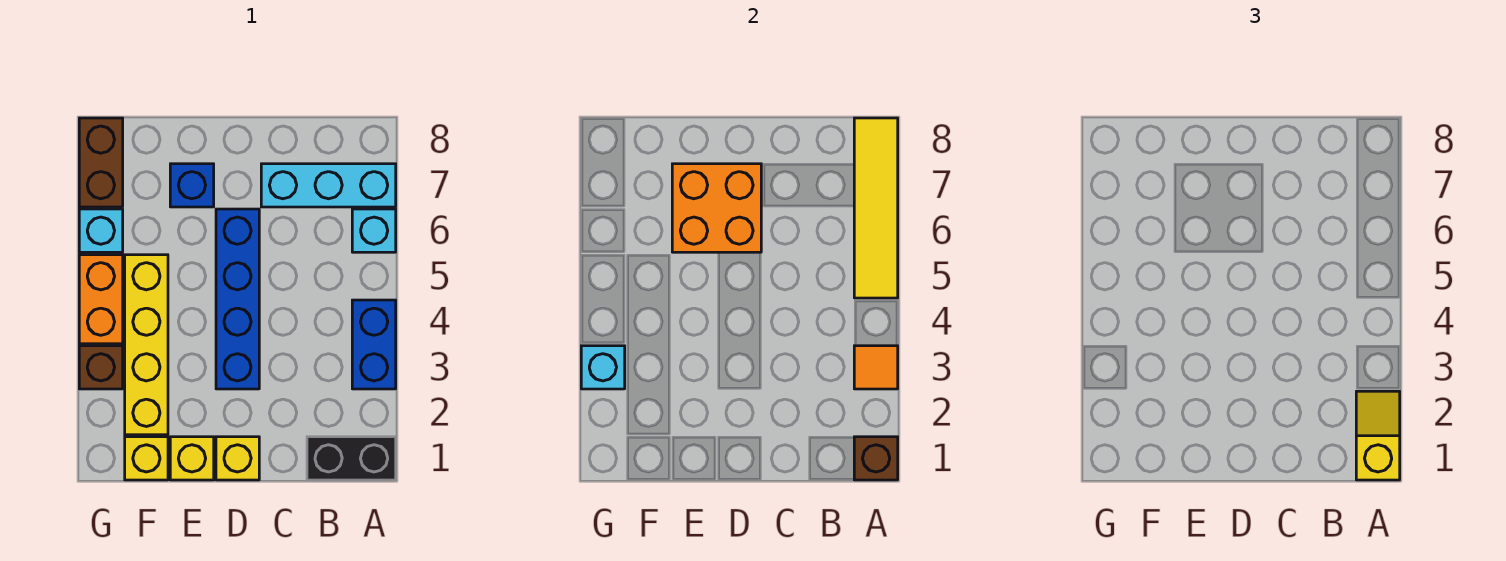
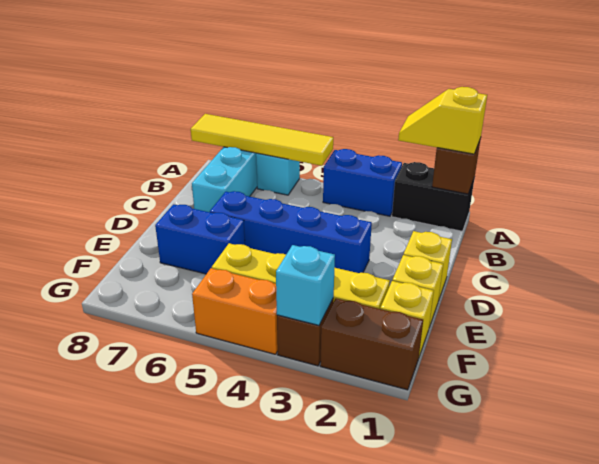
black brick A1:B1 level 1 -> black brick A1:A2 level 1
orange tile A3 level 2 -> none
orange brick D6:E7 level 2 -> none
blue brick E7 level 1 -> blue brick E6:E7 level 1
cyan brick G6 level 1 -> none
brown brick G7:G8 level 1 -> brown brick G1:G2 level 1

